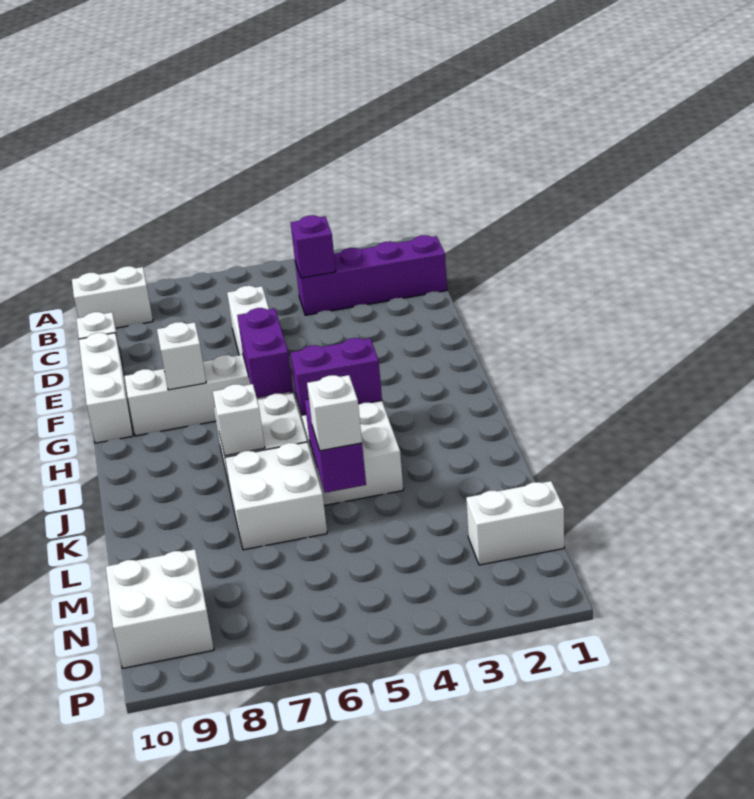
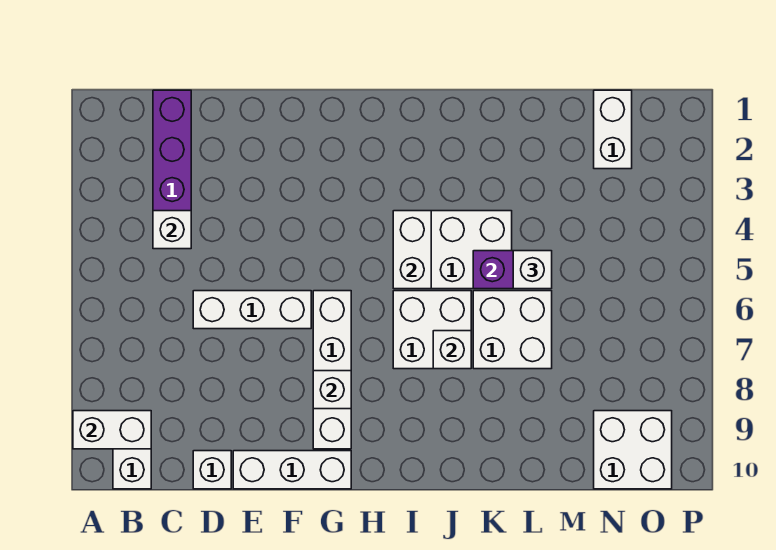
none -> white brick A9:B9 level 2
purple brick C4 level 2 -> white brick C4 level 2
purple brick G6:H6 level 2 -> none
purple brick I4:I5 level 2 -> white brick I4:I5 level 2

